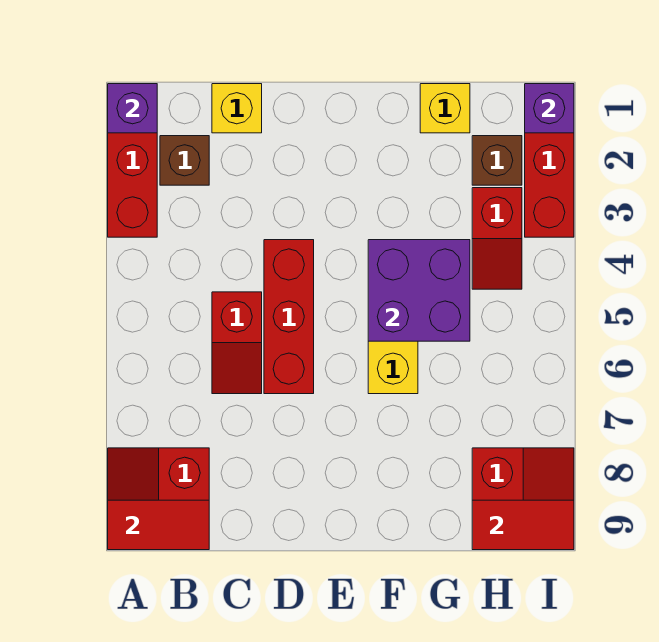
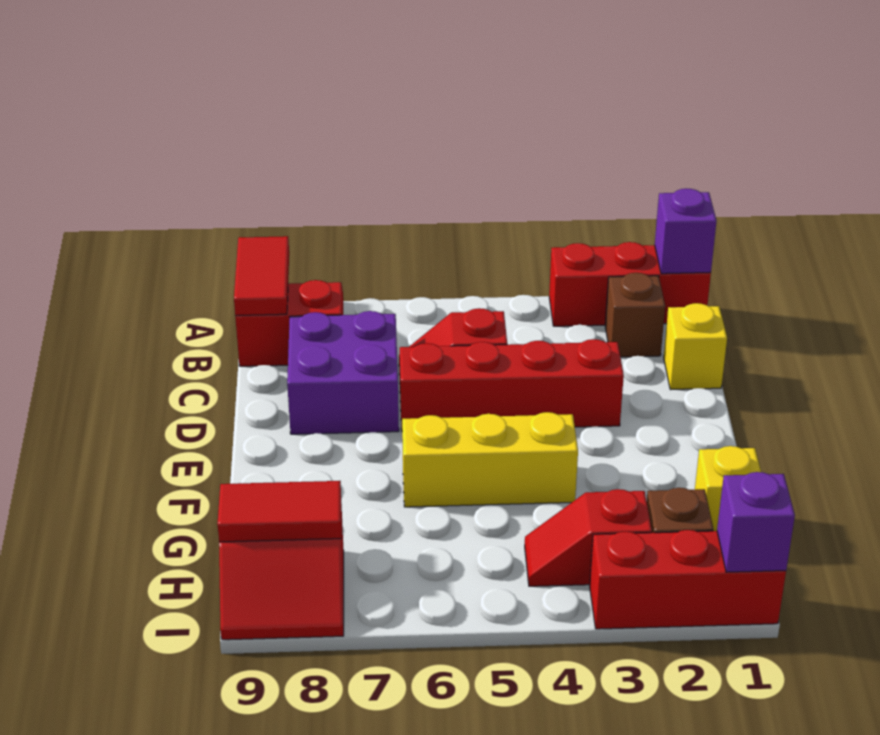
red brick D4:D6 level 1 -> red brick D3:D6 level 1
purple brick F4:G5 level 2 -> purple brick C7:D8 level 1
red tile H9:I9 level 2 -> red tile H8:H9 level 2

